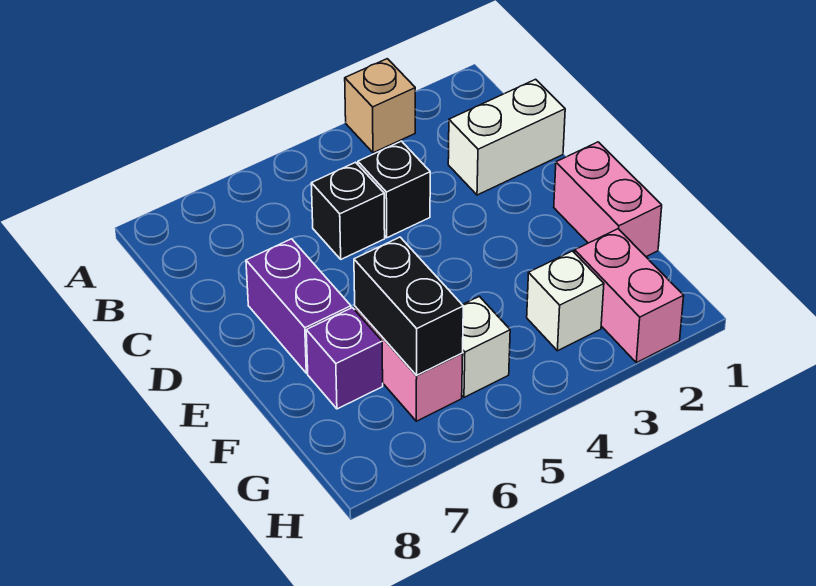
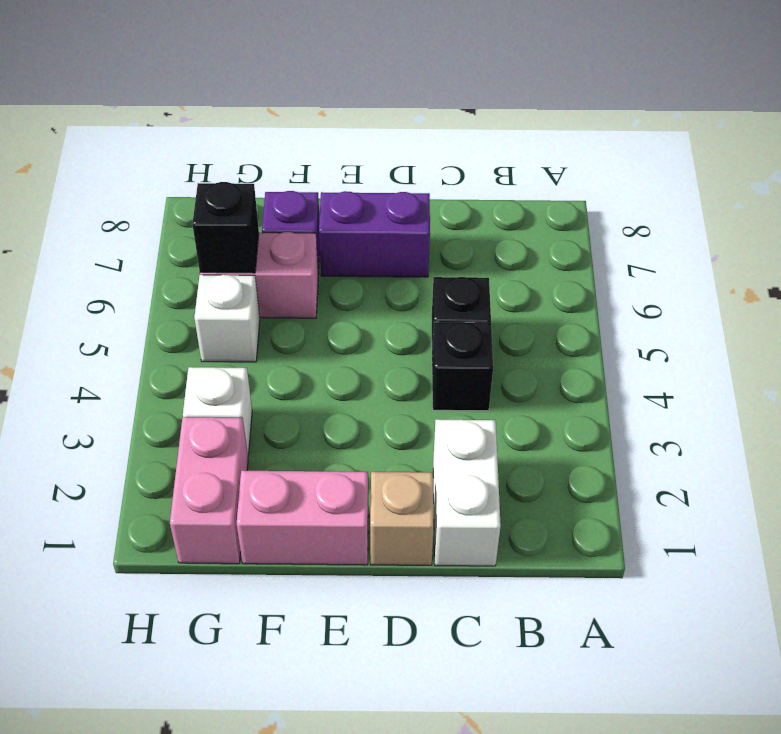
tan brick A3 level 1 -> tan brick D1 level 1
black brick F6:G6 level 2 -> black brick G6 level 2
pink brick G2:H2 level 1 -> pink brick G1:G2 level 1

